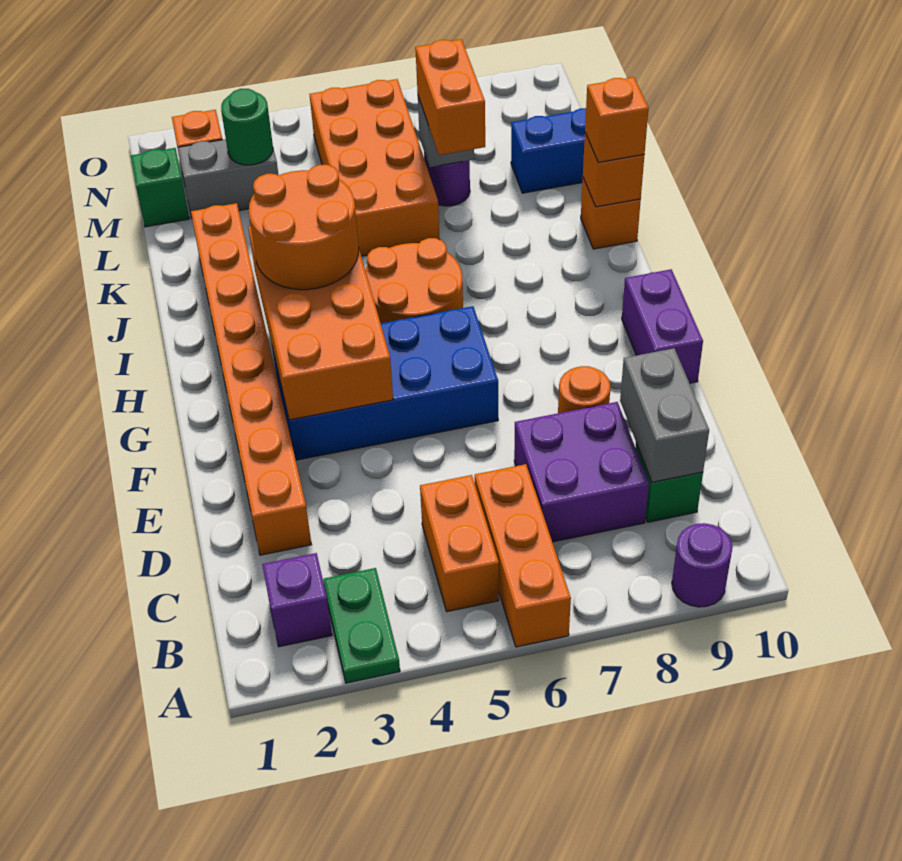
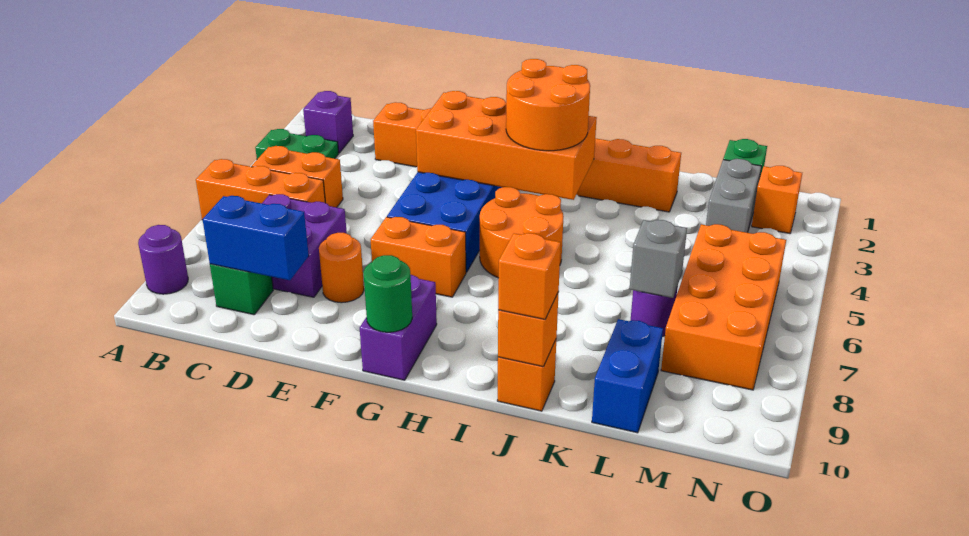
grey brick C9:D9 level 2 -> blue brick C9:D9 level 2
purple brick F10:G10 level 1 -> purple brick G9:G10 level 1
orange brick K5:N6 level 1 -> orange brick M5:N8 level 1
orange brick K7:L7 level 3 -> orange brick F7:G7 level 1
green round brick M3 level 2 -> green round brick G10 level 2

